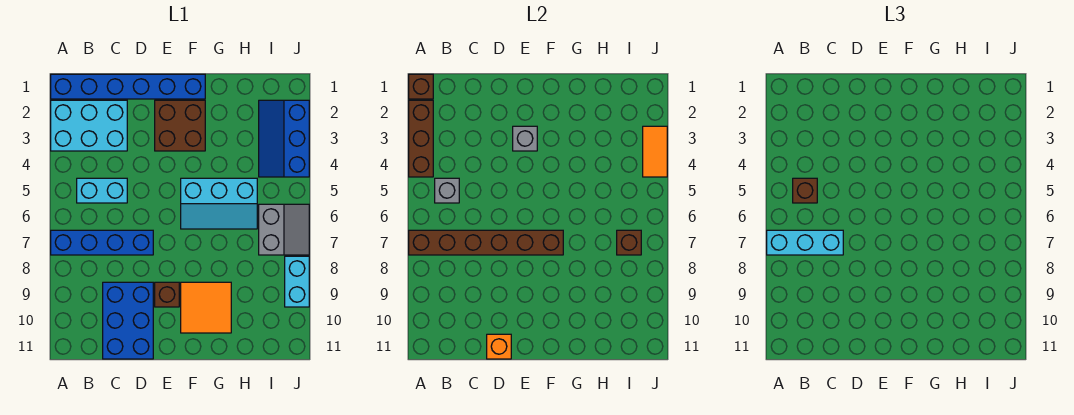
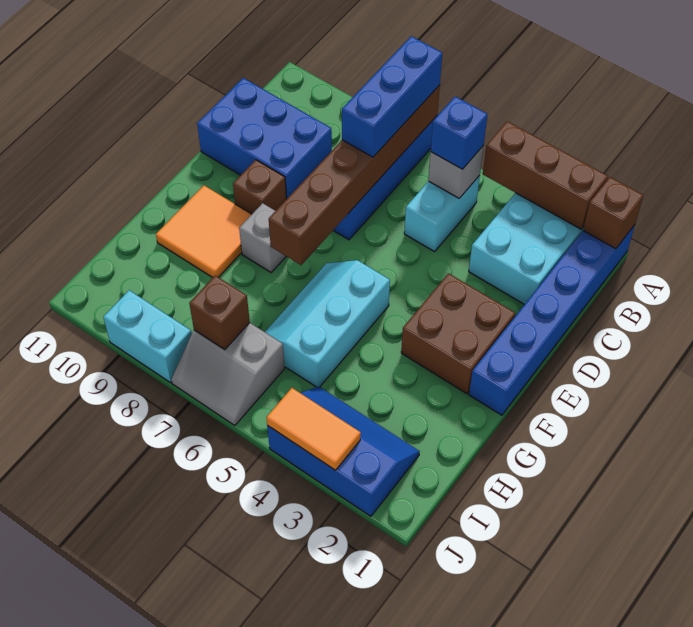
cyan brick A7:C7 level 3 -> blue brick A7:C7 level 3
brown brick B5 level 3 -> blue brick B5 level 3
orange brick D11 level 2 -> none
grey brick E3 level 2 -> grey brick F8 level 1

